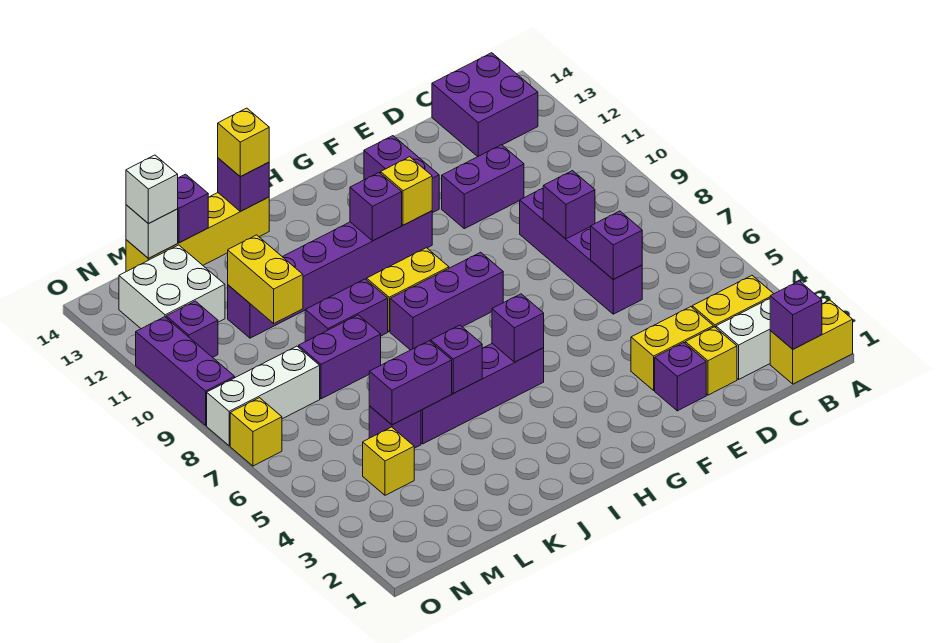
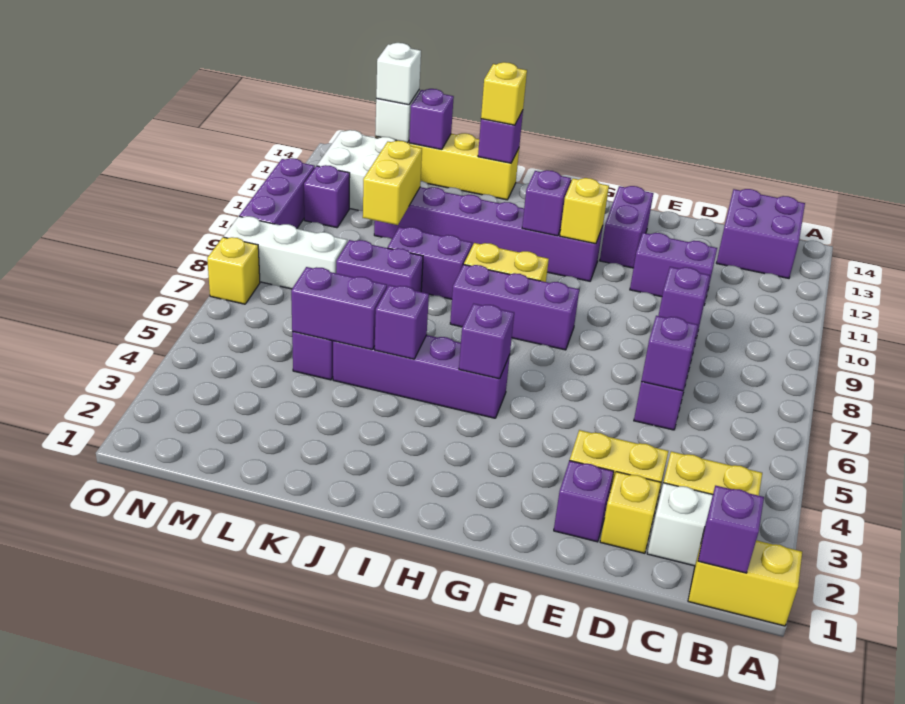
yellow brick M4 level 1 -> none

